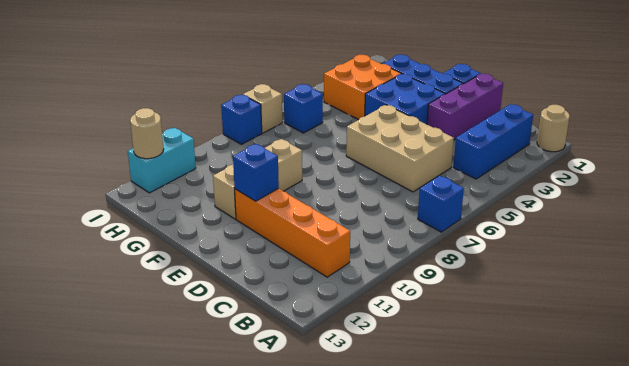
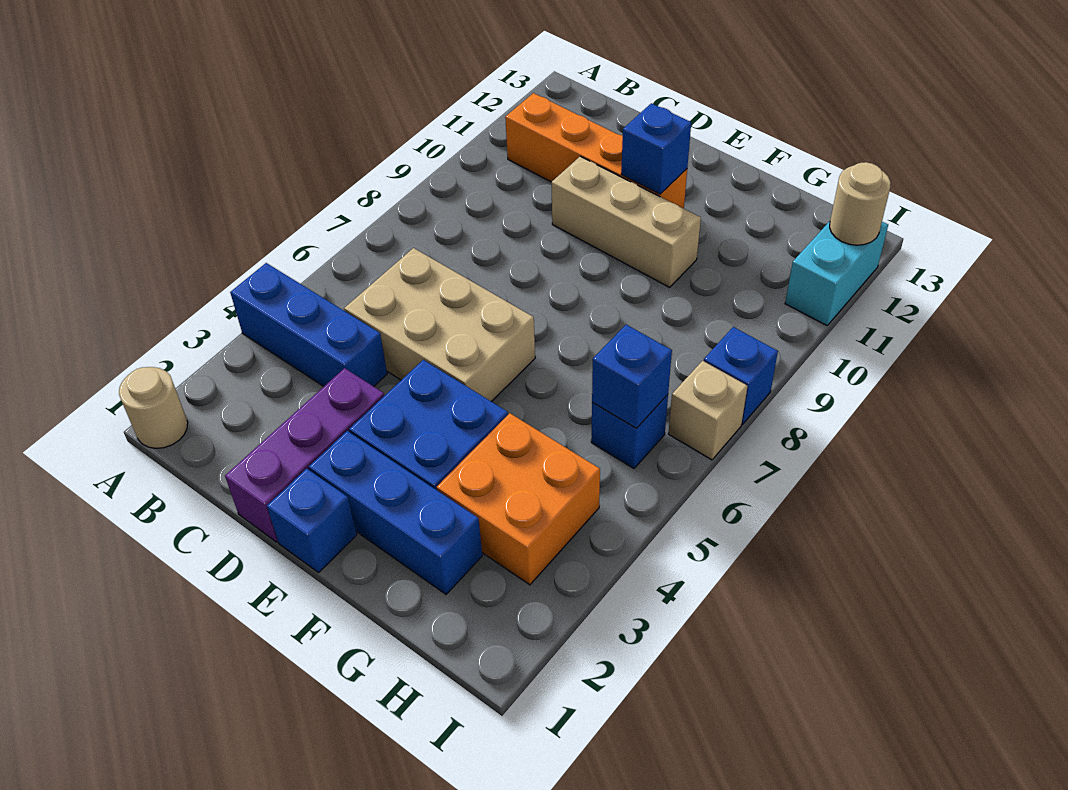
blue brick A7 level 1 -> blue brick H6 level 2
blue brick B2:B4 level 1 -> blue brick A4:C4 level 1
tan brick F9:F11 level 1 -> tan brick D10:F10 level 1

